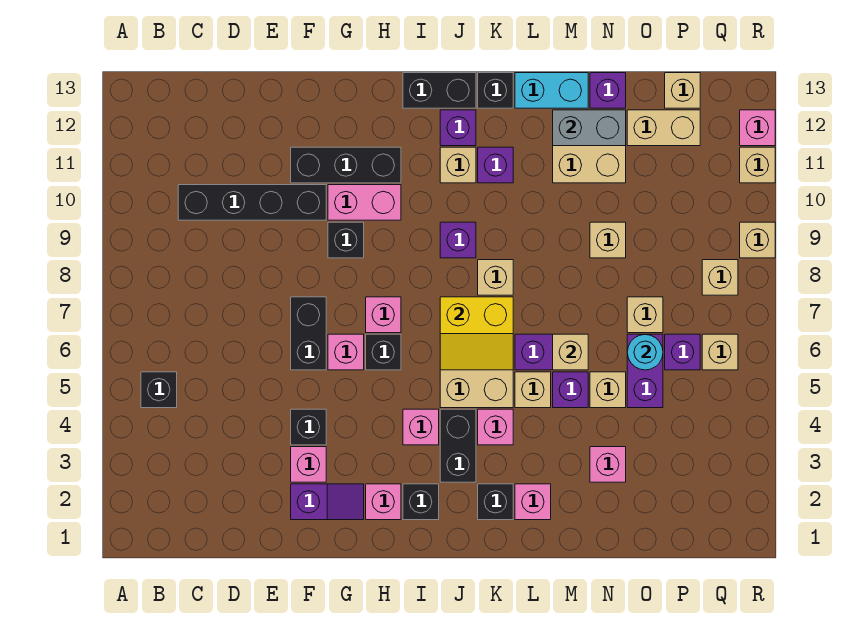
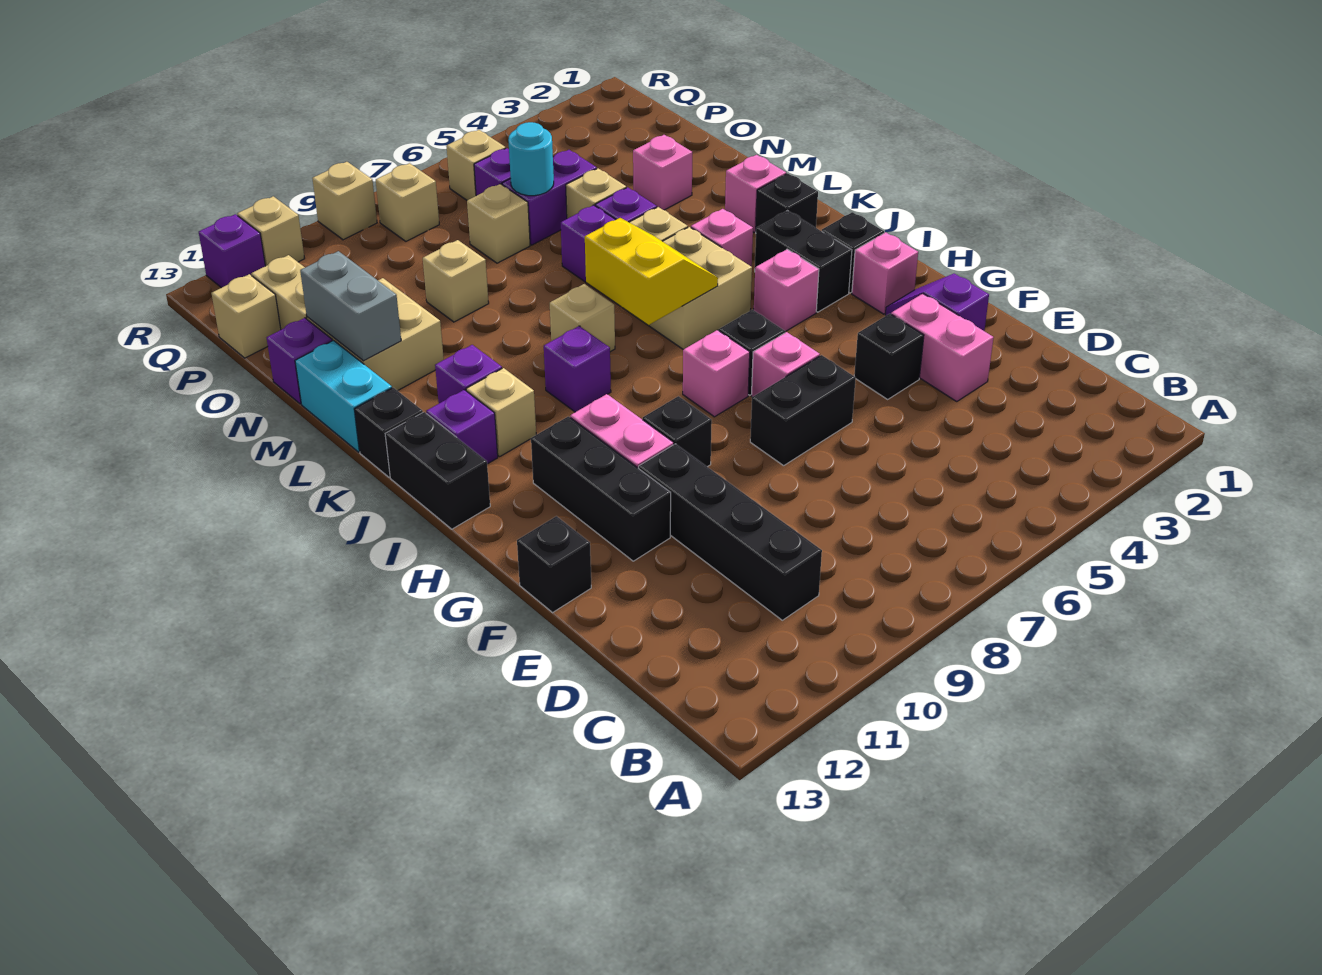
black brick B5 level 1 -> black brick F13 level 1
pink brick F3 level 1 -> pink brick E3:F3 level 1
black brick J3:J4 level 1 -> black brick I3:J3 level 1
tan brick M6 level 2 -> none
pink brick R12 level 1 -> purple brick R12 level 1

